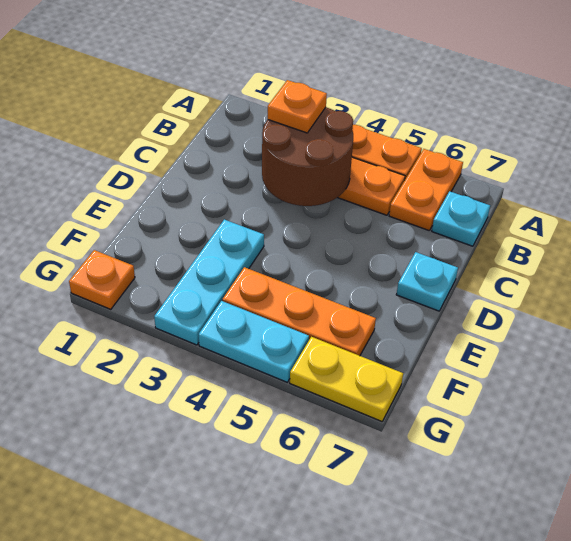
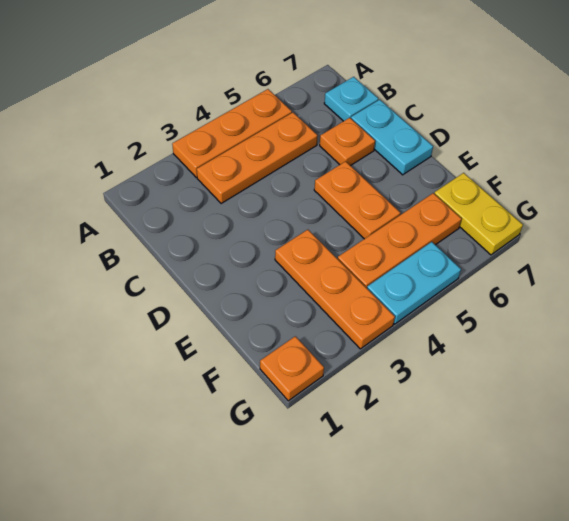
orange plate A6:B6 level 1 -> orange plate D5:E5 level 1
brown round brick B3:C4 level 2 -> none
orange plate B3 level 3 -> orange plate C6 level 1
cyan plate D7 level 1 -> cyan plate C7:D7 level 1
cyan plate E3:G3 level 1 -> orange plate E3:G3 level 1
yellow plate G6:G7 level 1 -> yellow plate F7:G7 level 1

